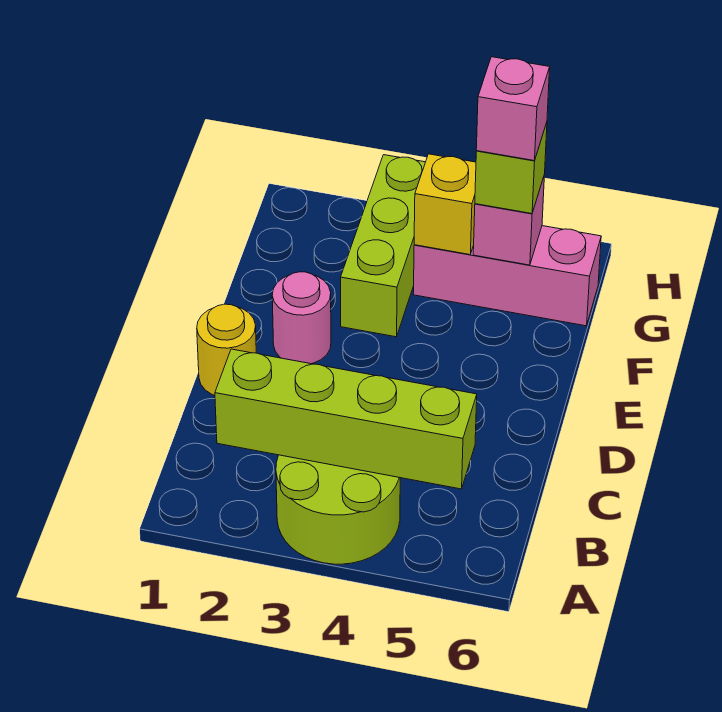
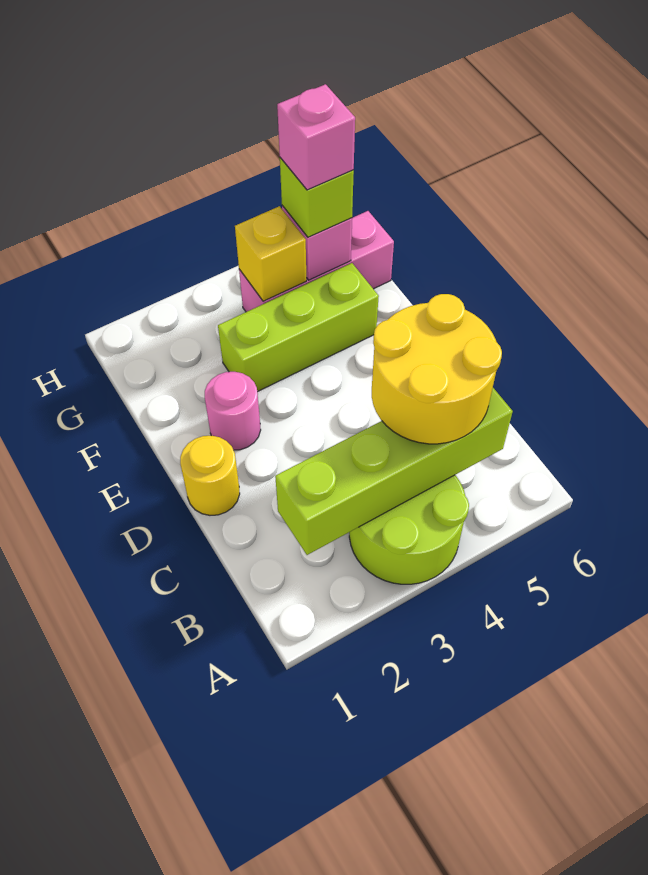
none -> yellow round brick B4:C5 level 3
lime brick F3:H3 level 1 -> lime brick F3:F5 level 1

